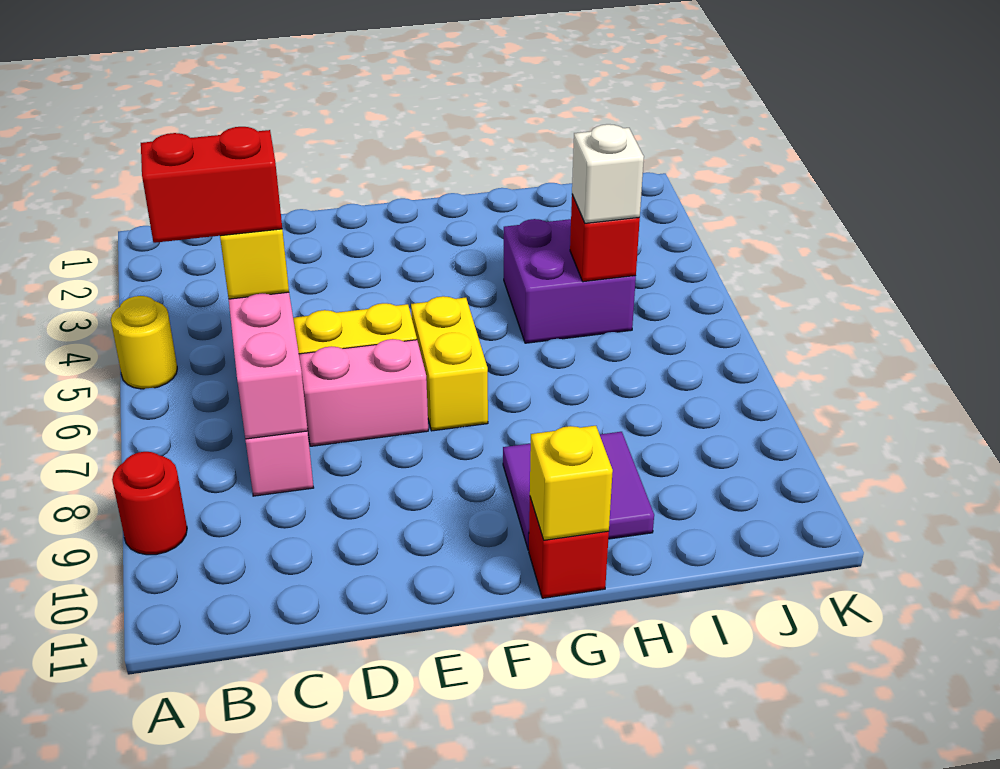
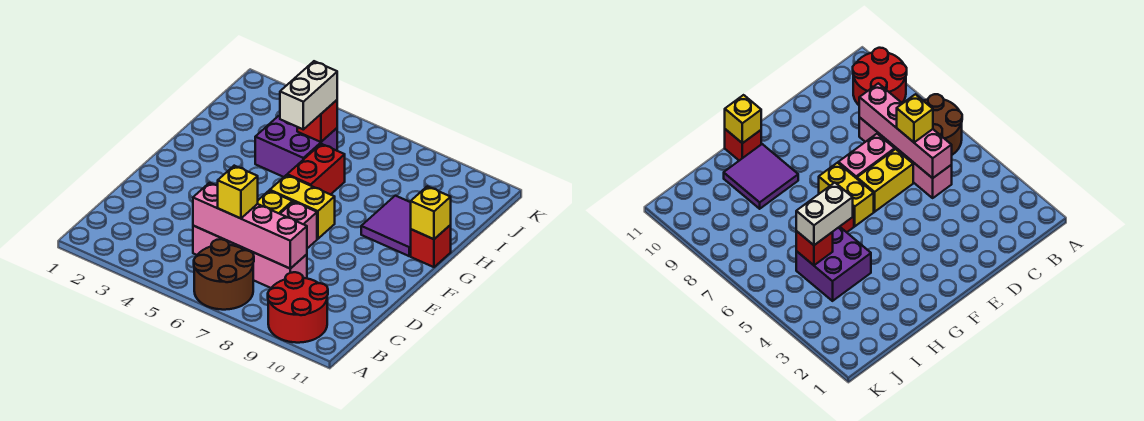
yellow round brick A5 level 1 -> none
none -> brown round brick A6:B7 level 1
red round brick A9 level 1 -> red round brick A9:B10 level 1
red brick B6:C6 level 4 -> red brick G6:H6 level 1
white brick I5 level 3 -> white brick H5:I5 level 3

